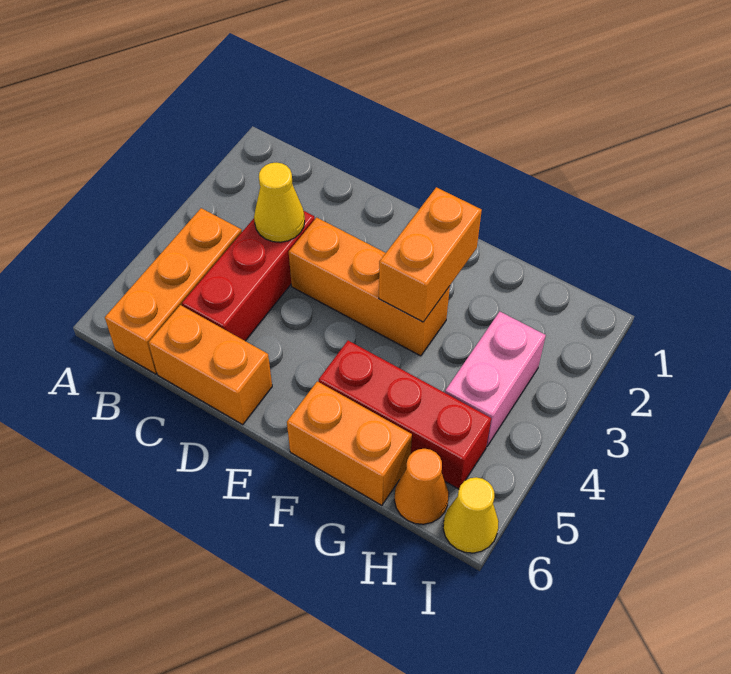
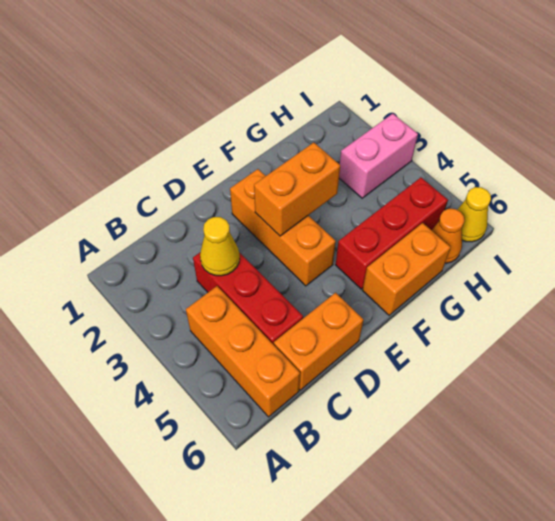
orange brick D3:F3 level 1 -> orange brick E2:E4 level 1
orange brick F2:F3 level 2 -> orange brick E3:F3 level 2
pink brick H3:H4 level 1 -> pink brick H3:I3 level 1

